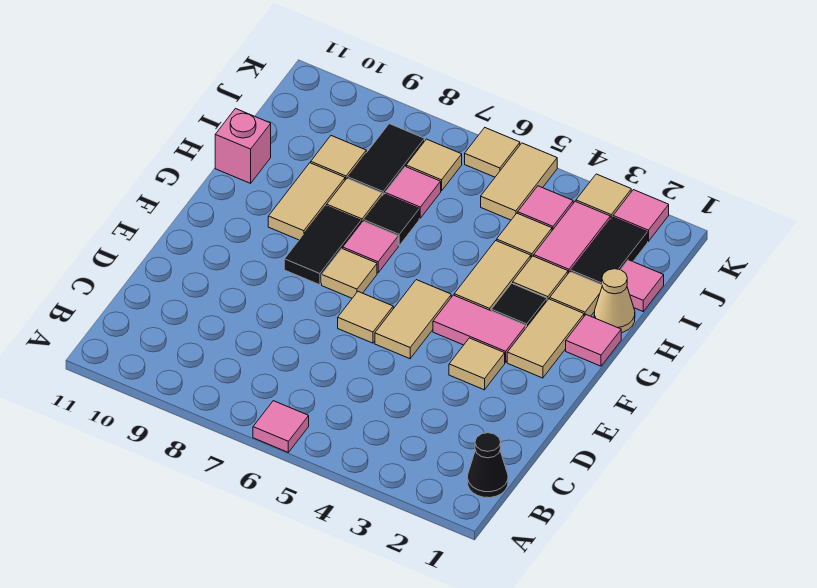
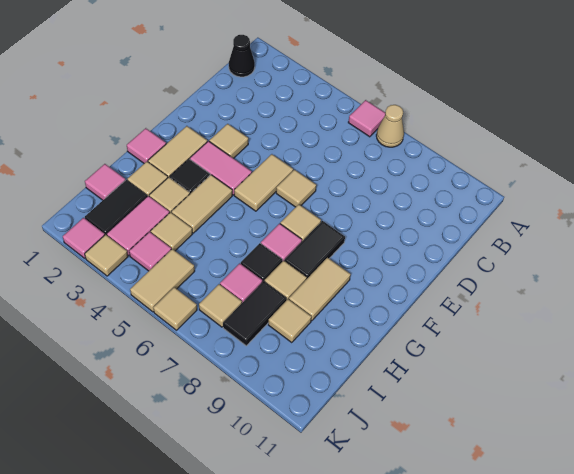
tan cone H1 level 1 -> tan cone A7 level 1
pink brick H11 level 1 -> none

